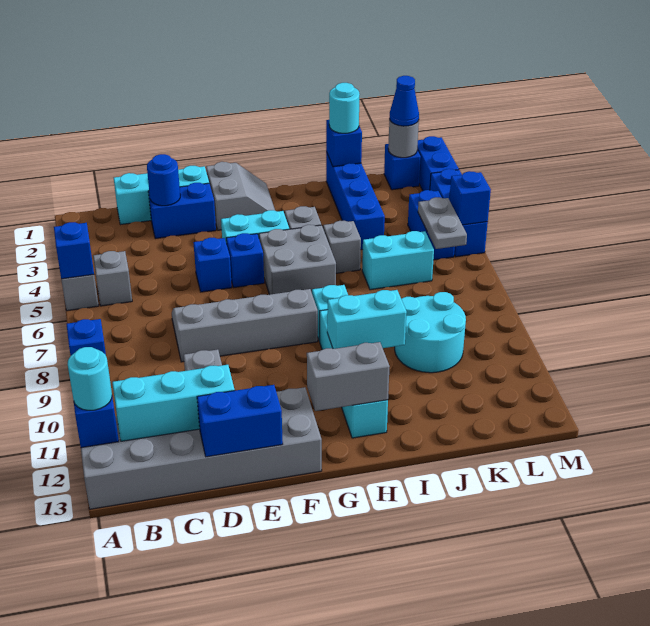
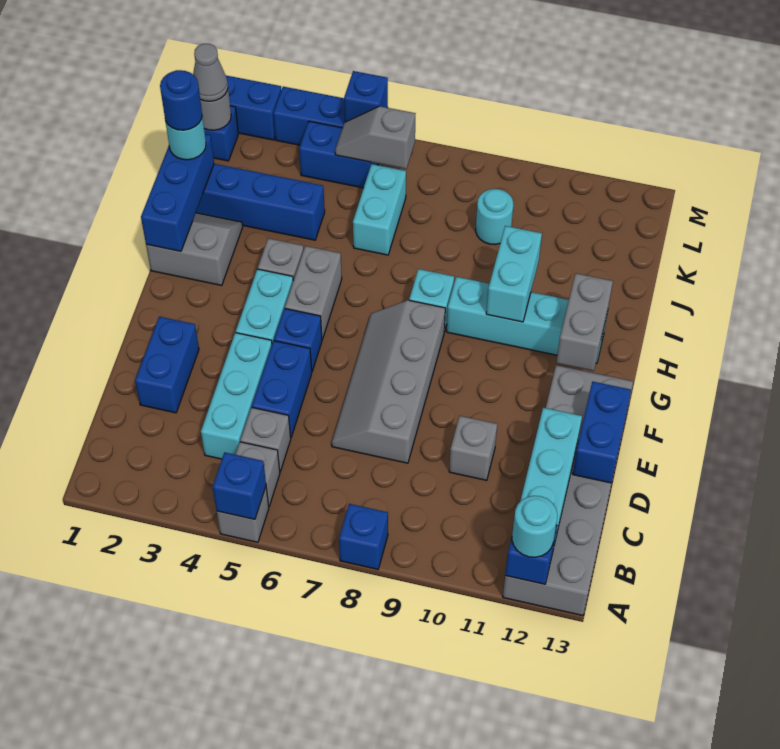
cyan brick C1:E1 level 1 -> cyan brick C4:E4 level 1
blue round brick D2 level 2 -> blue round brick J1 level 4
blue brick E5 level 1 -> blue brick D5:E5 level 1
grey slope F1:G2 level 1 top F -> grey slope H1:I2 level 1 top H
grey brick G5:H6 level 1 -> grey brick G5:H5 level 1
grey brick I5 level 1 -> grey brick C5 level 1
blue brick J1 level 2 -> blue brick H1:J1 level 2
cyan round brick J9:K10 level 1 -> cyan round brick K9 level 1
blue cone L1 level 3 -> grey cone L1 level 3
grey plate L5:L6 level 2 -> grey slope L5:L6 level 2 top 6

